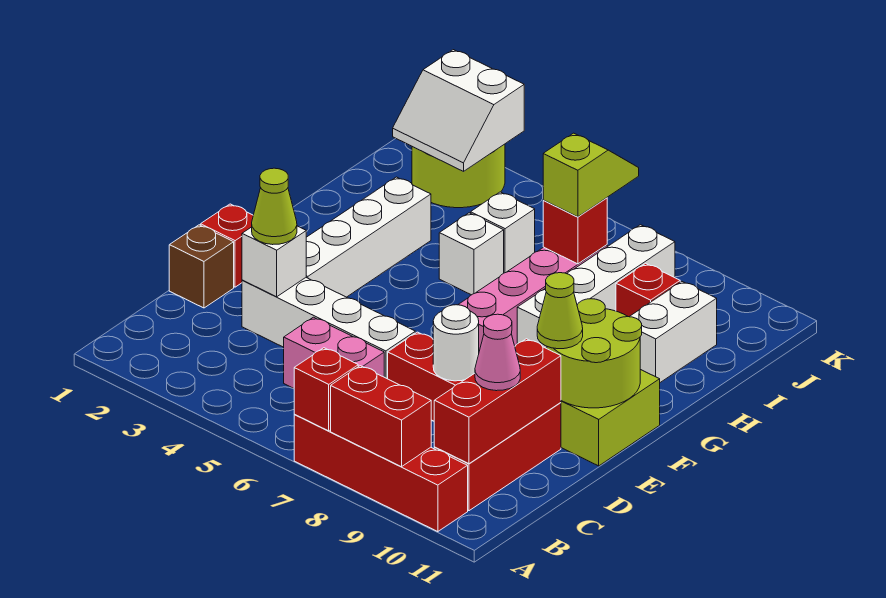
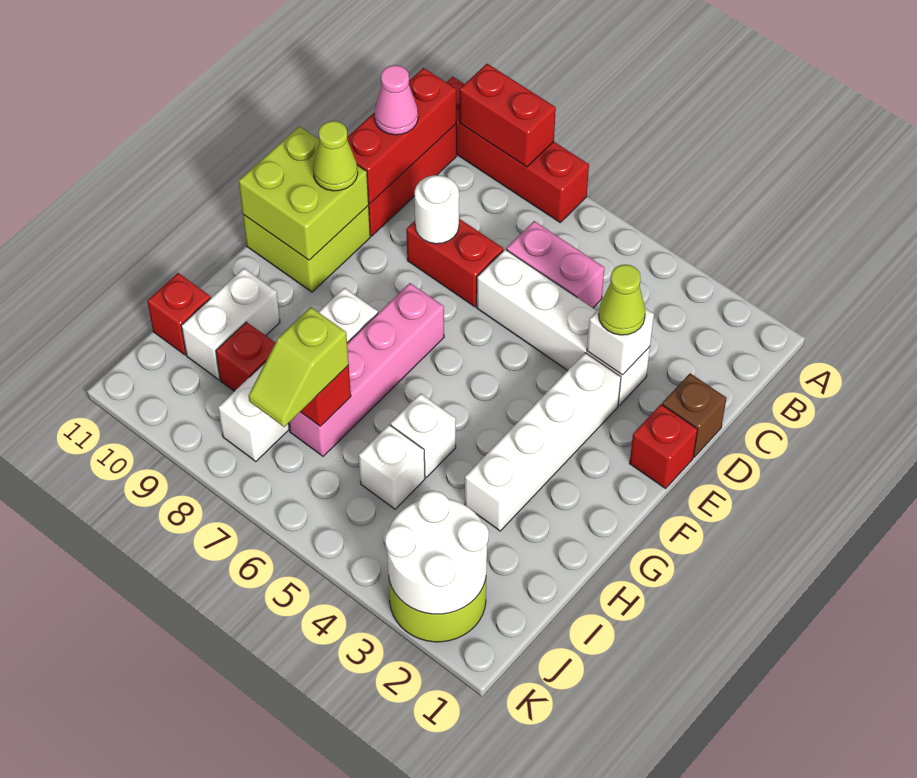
red brick A7 level 2 -> red brick I11 level 1
lime round brick E10:F11 level 2 -> lime brick E10:F11 level 2
white slope J2:K3 level 2 top K -> white round brick J2:K3 level 2

